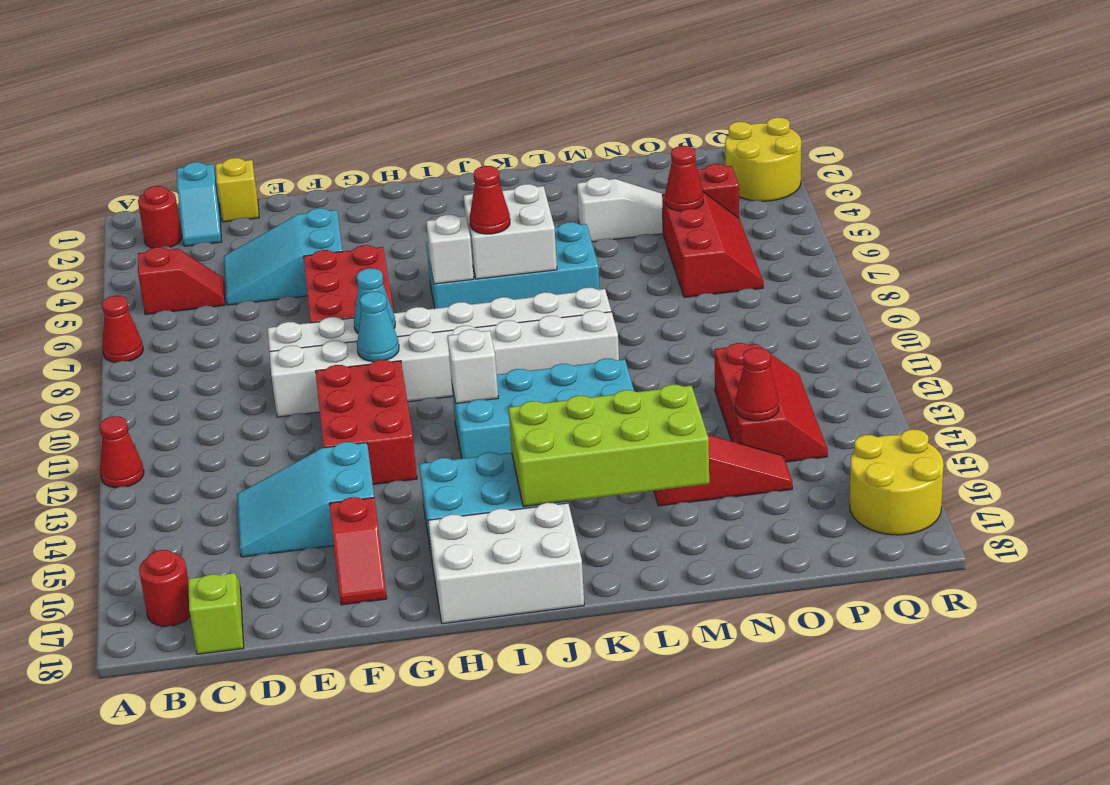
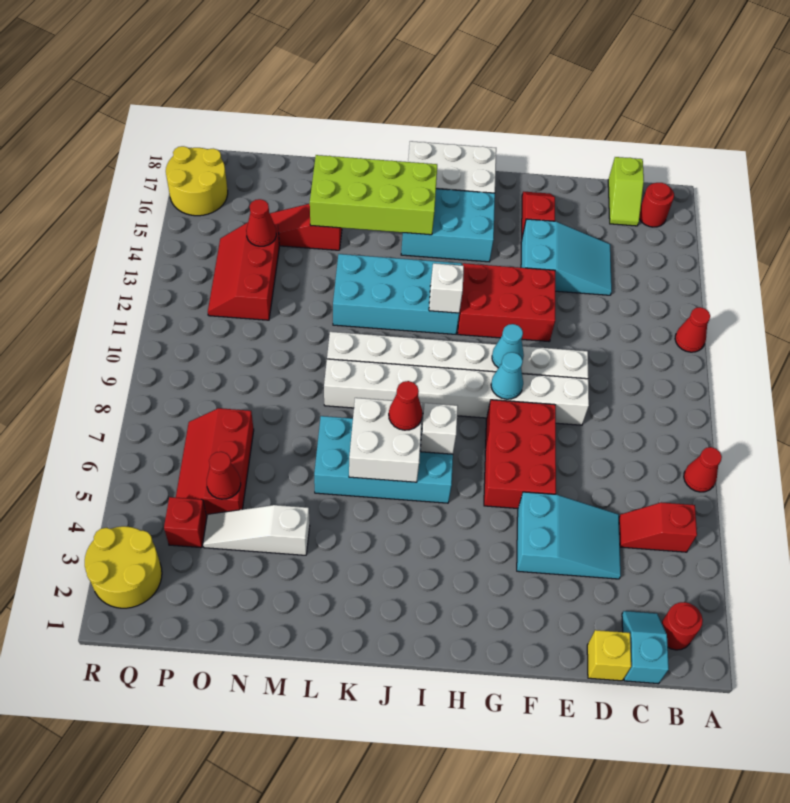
red brick F11:G13 level 1 -> red brick F12:H13 level 1

